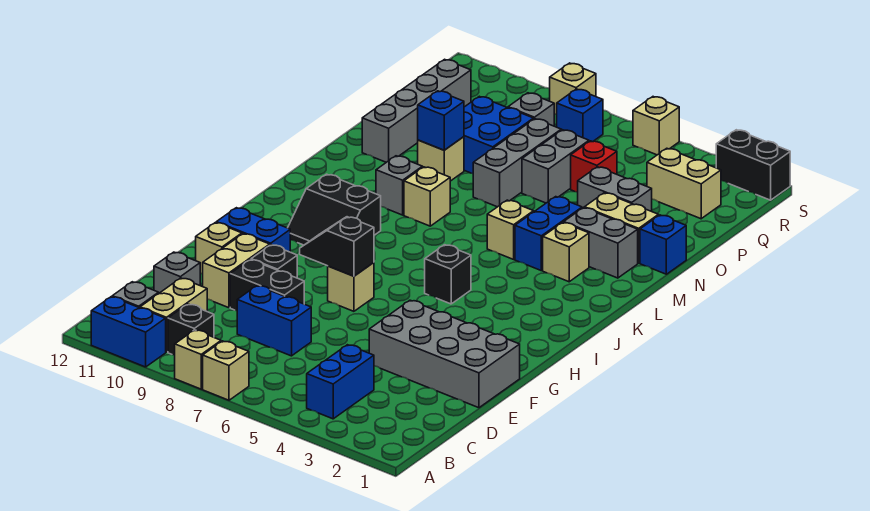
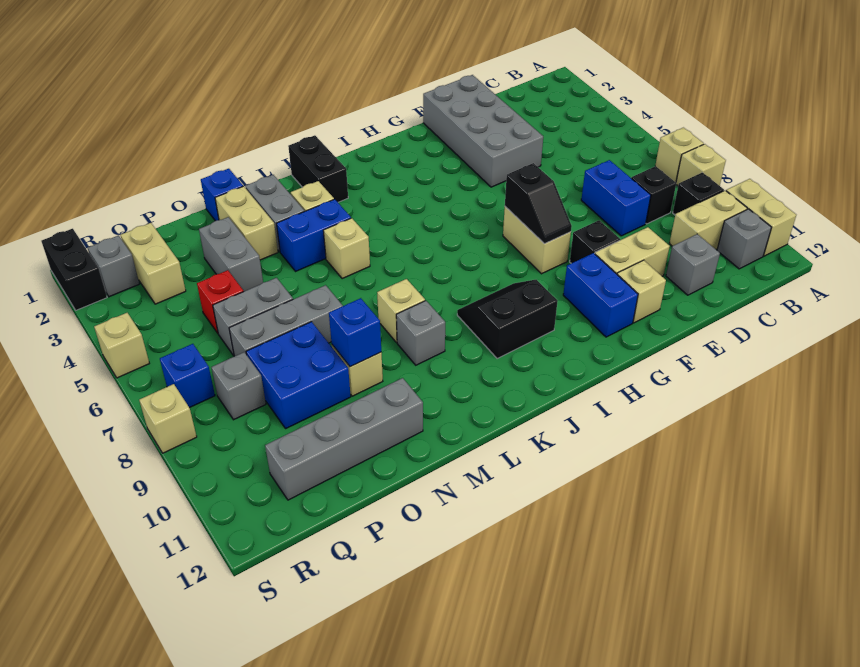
blue brick A10:A11 level 1 -> tan brick A10:A11 level 1
blue brick B4:C4 level 1 -> none
black brick E8:E9 level 1 -> black brick K1:K2 level 1
tan brick G7 level 1 -> tan brick G7:G8 level 1
black brick I5 level 1 -> black brick C8 level 1
black slope I9:J10 level 1 top J -> black slope I9:J10 level 1 top 10
none -> grey brick R2 level 1

